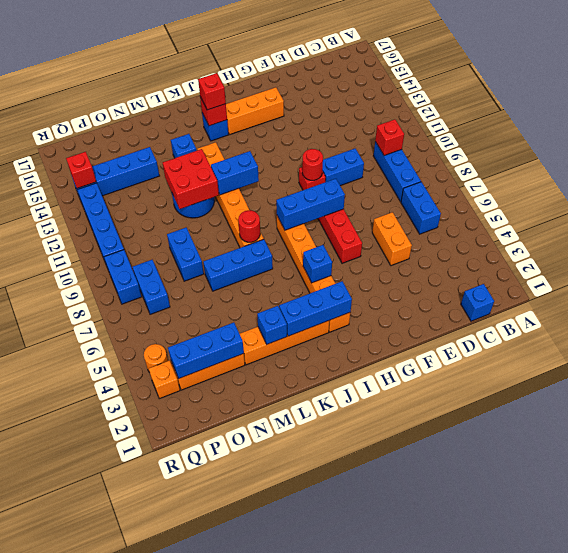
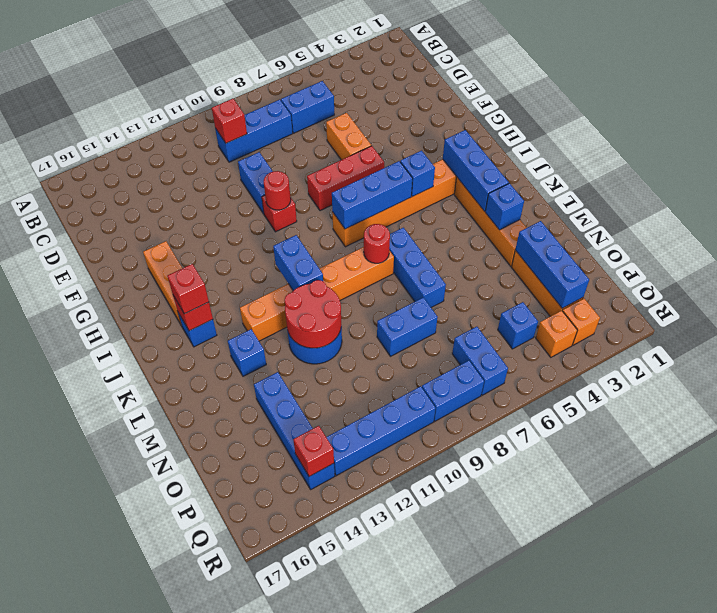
blue brick C1 level 1 -> blue brick P5 level 1
orange brick E5:E6 level 1 -> orange brick E6:F6 level 1
blue brick G8:I8 level 2 -> blue brick I6:I8 level 2
red brick L11:M12 level 2 -> red round brick L11:M12 level 2
blue brick P7:P8 level 1 -> blue brick P7:Q7 level 1
orange round brick Q4 level 1 -> orange brick Q4 level 1

